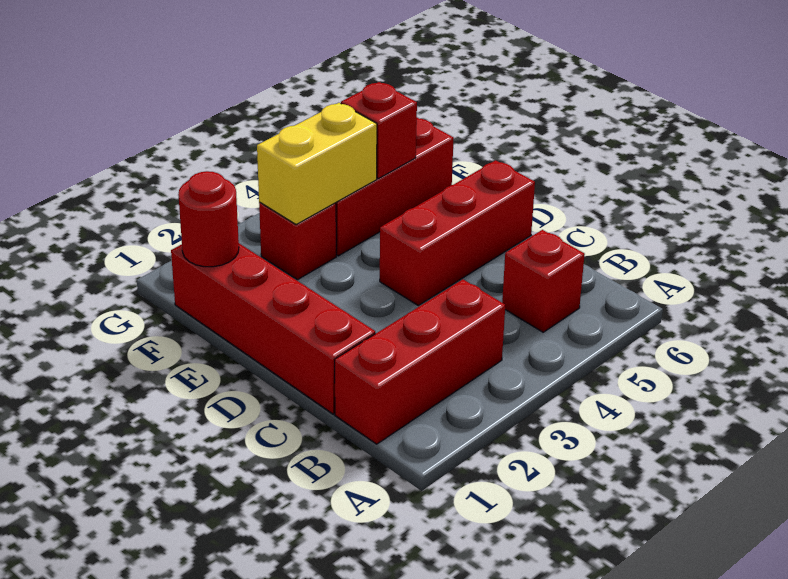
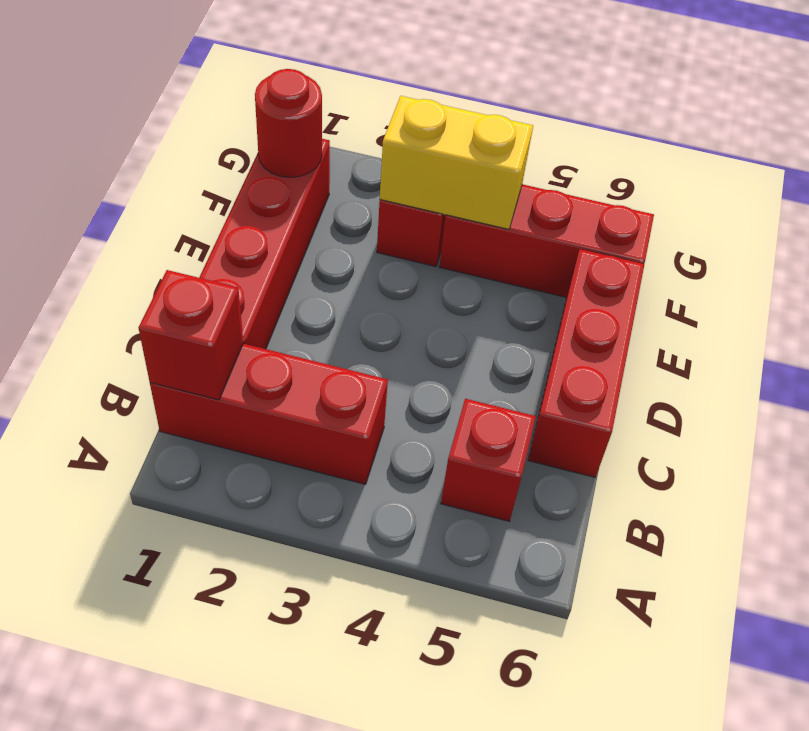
red brick D4:D6 level 1 -> red brick C6:E6 level 1
red brick F5 level 2 -> red brick B1 level 2

